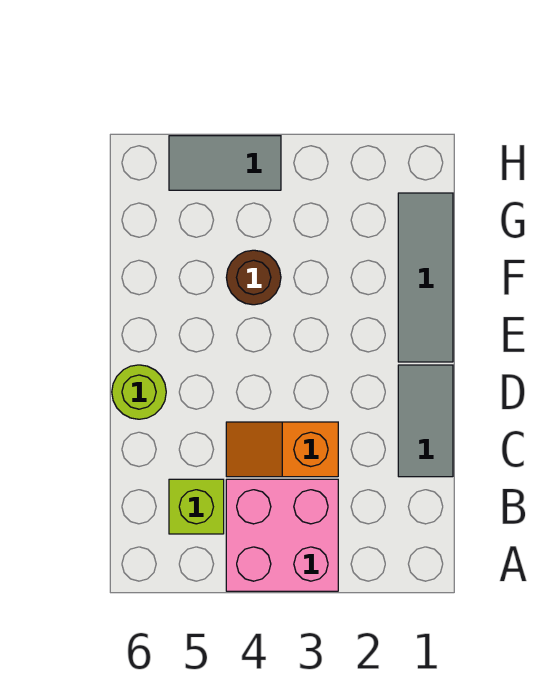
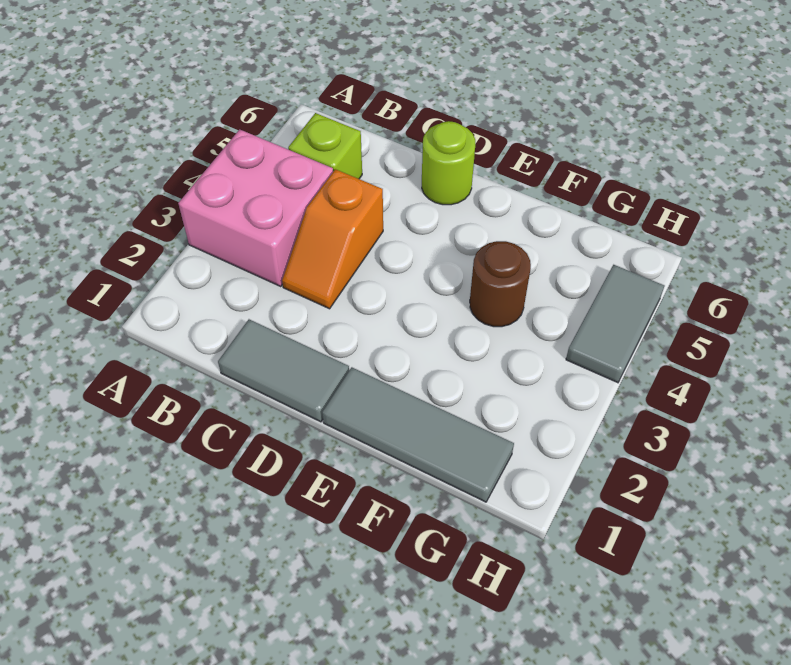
orange slope C3:C4 level 1 top 3 -> orange slope C3:C4 level 1 top 4

